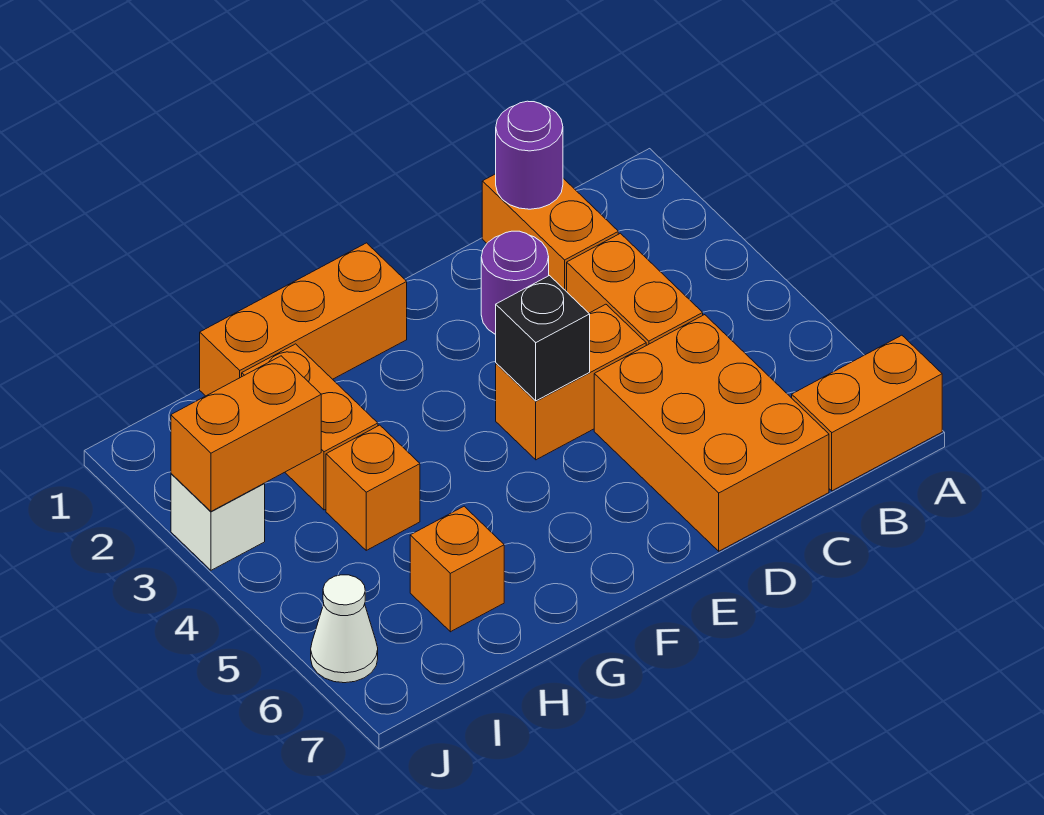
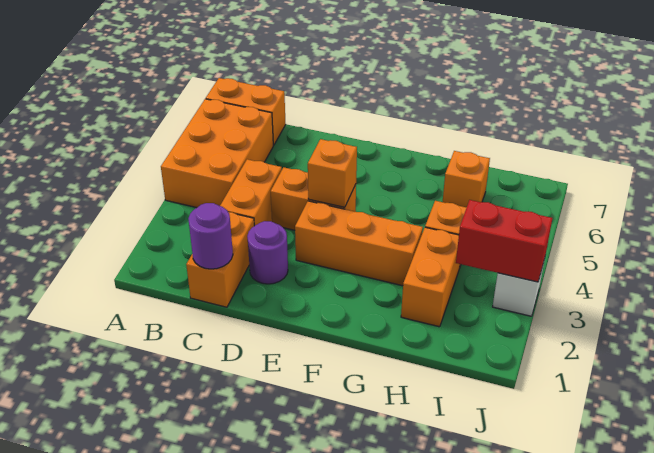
orange brick C5:D7 level 1 -> orange brick A4:B6 level 1
black brick E4 level 2 -> orange brick E4 level 2
orange brick F1:H1 level 1 -> orange brick E3:G3 level 1
orange brick I3:J3 level 2 -> red brick I3:J3 level 2
white cone J6 level 1 -> none

